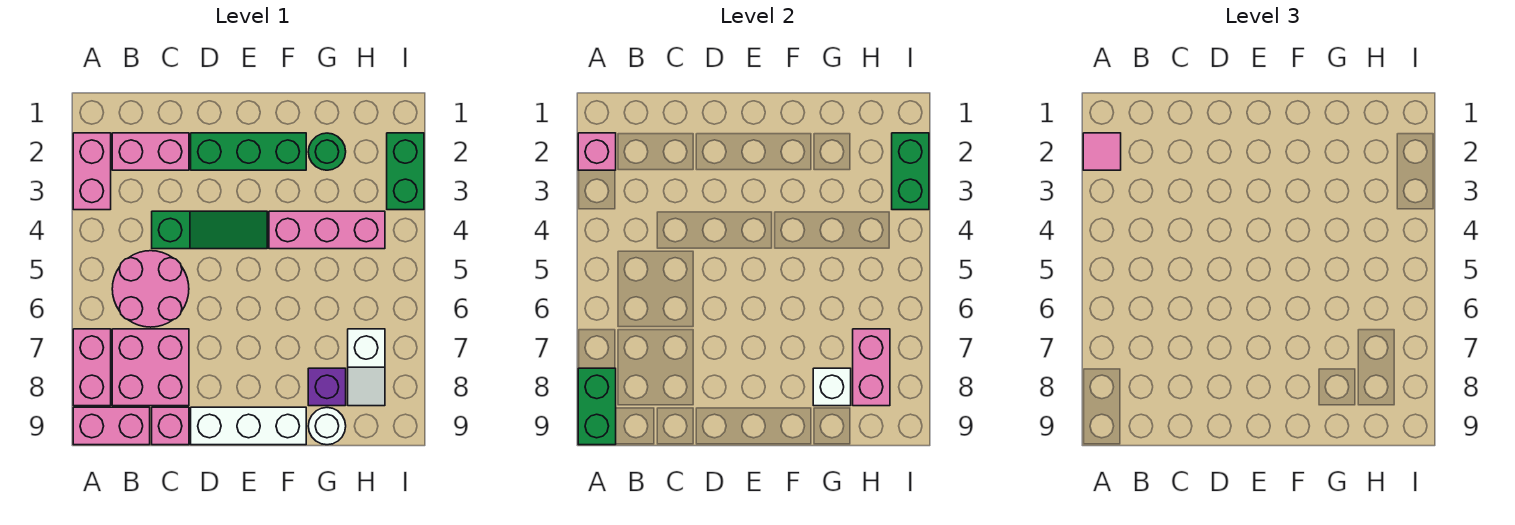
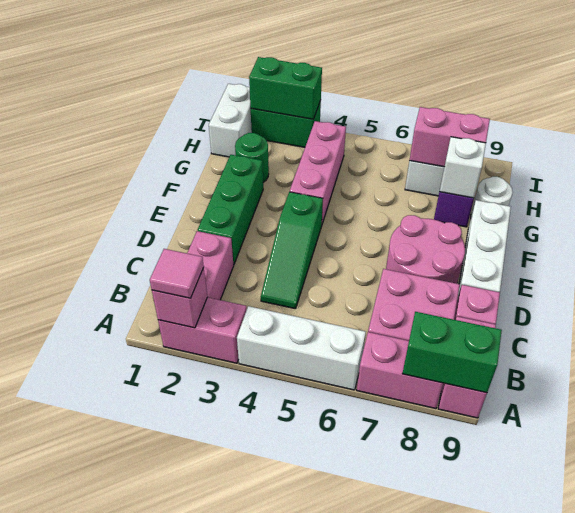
none -> white brick A4:A6 level 1
pink round brick B5:C6 level 1 -> pink round brick D7:E8 level 1
green slope C4:E4 level 1 top C -> green slope C4:E4 level 1 top E
none -> white brick H1:I1 level 1

